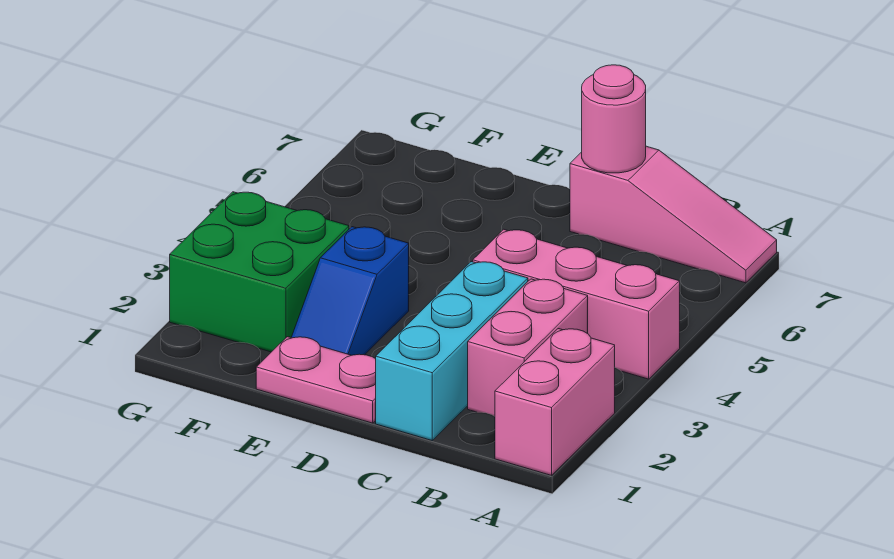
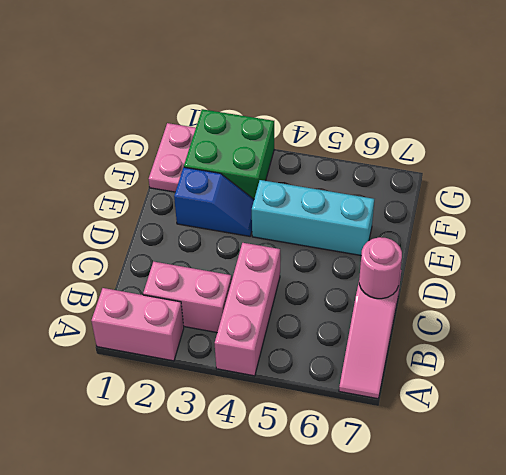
cyan brick C1:C3 level 1 -> cyan brick E4:E6 level 1
pink plate D1:E1 level 1 -> pink plate F1:G1 level 1
blue slope E2:E3 level 1 top 3 -> blue slope E2:E3 level 1 top 2

